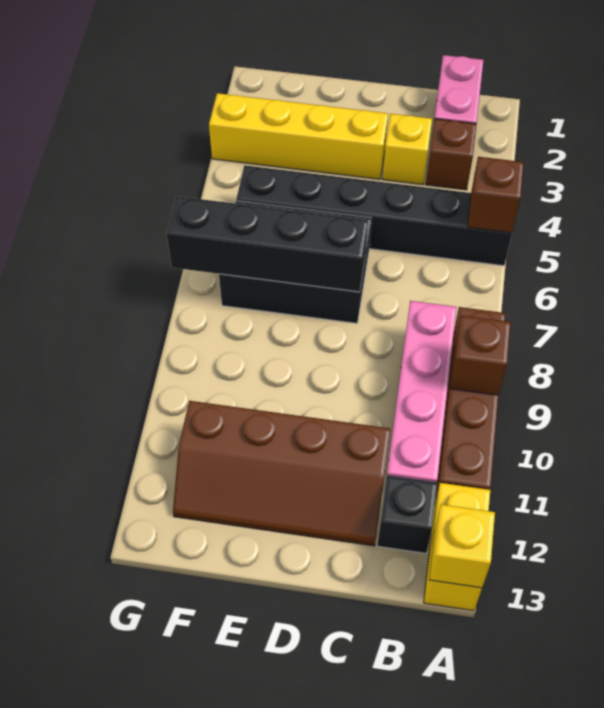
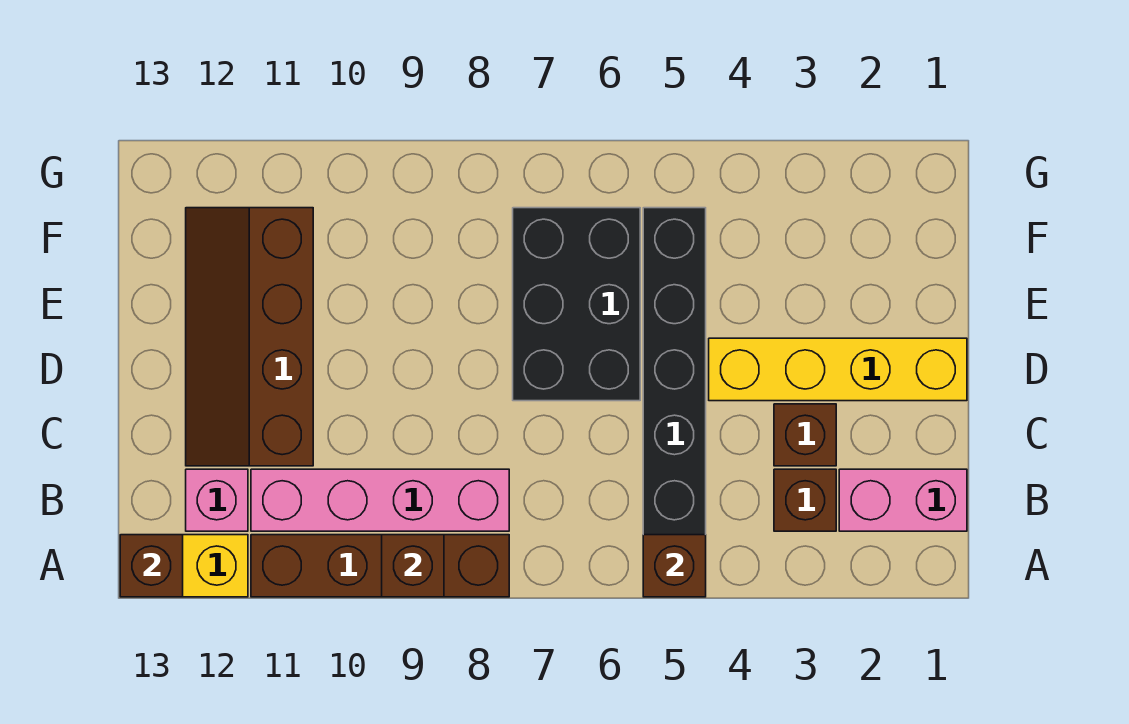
yellow brick A13 level 2 -> brown brick A13 level 2
black brick B12 level 1 -> pink brick B12 level 1
yellow brick C3 level 1 -> brown brick C3 level 1
yellow brick D3:G3 level 1 -> yellow brick D1:D4 level 1
black brick D7:G7 level 2 -> none

